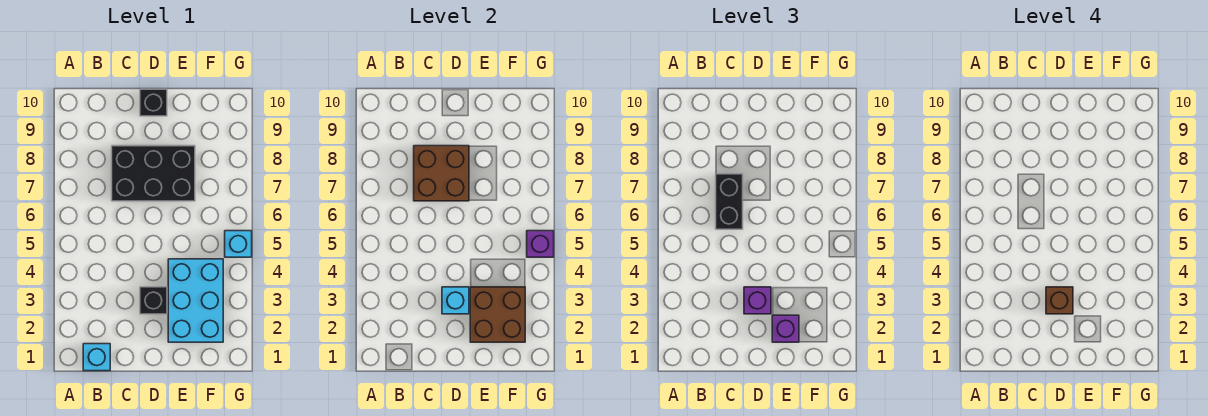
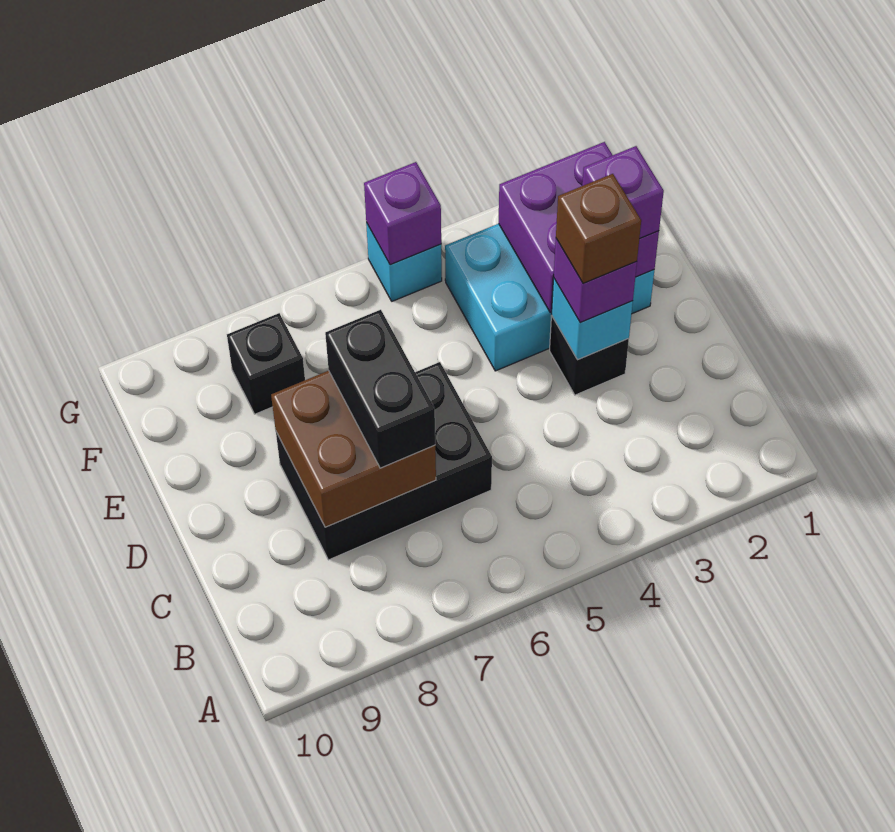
cyan brick B1 level 1 -> none
black brick C6:C7 level 3 -> black brick C7:D7 level 3
black brick C7:E8 level 1 -> black brick C6:D8 level 1
black brick D10 level 1 -> black brick F8 level 1
brown brick E2:F3 level 2 -> purple brick E2:F3 level 2

